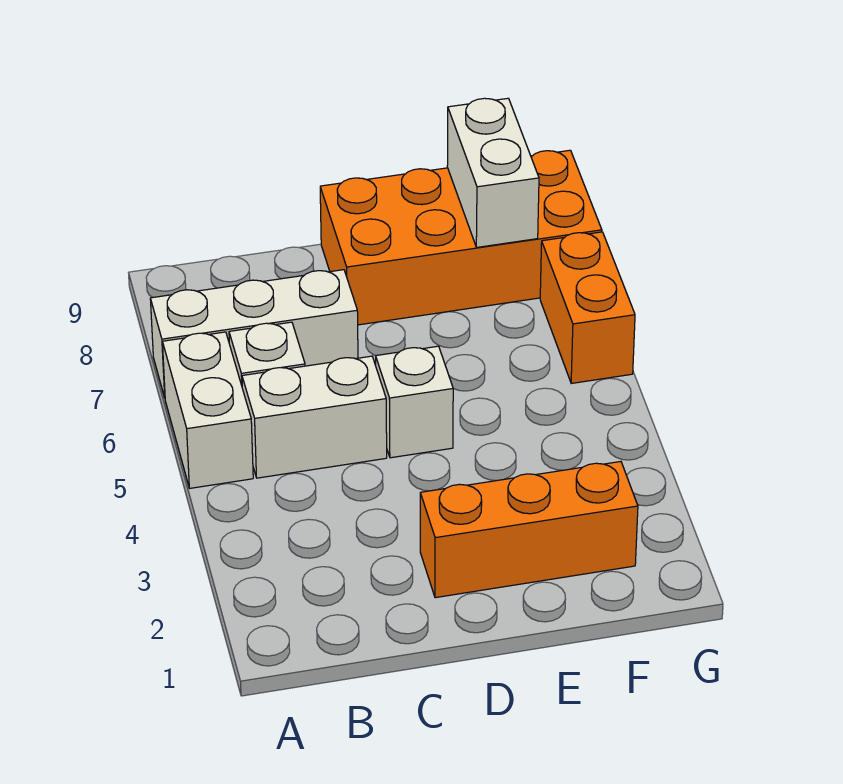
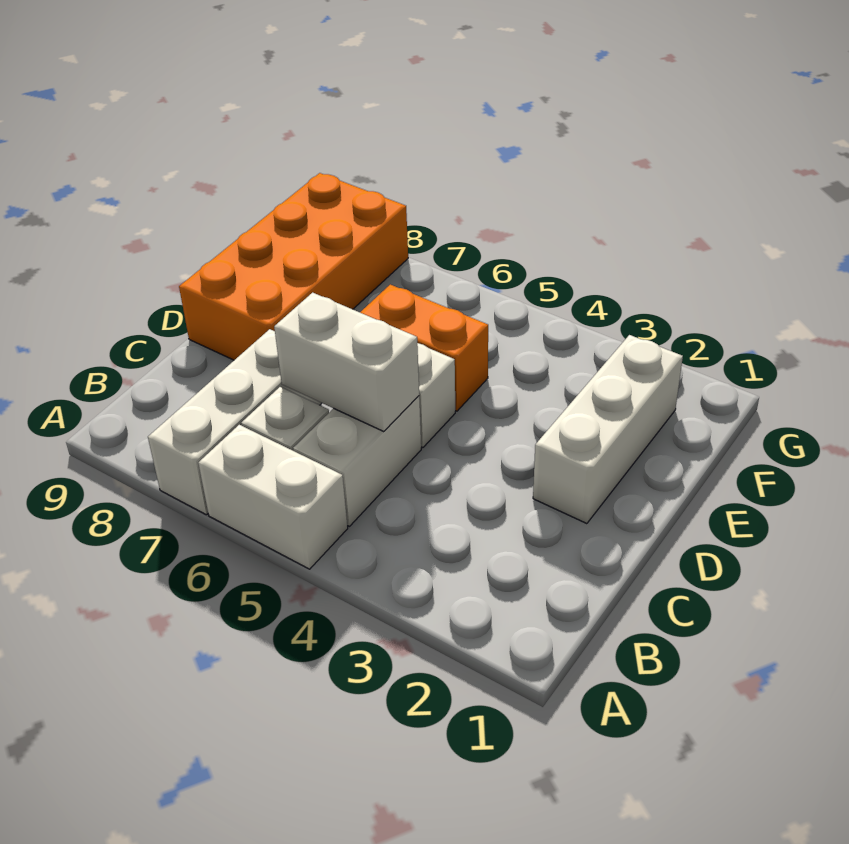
orange brick D2:F2 level 1 -> white brick D2:F2 level 1
white brick F8:F9 level 2 -> white brick C5:C6 level 2
orange brick G6:G7 level 1 -> orange brick E5:E6 level 1

